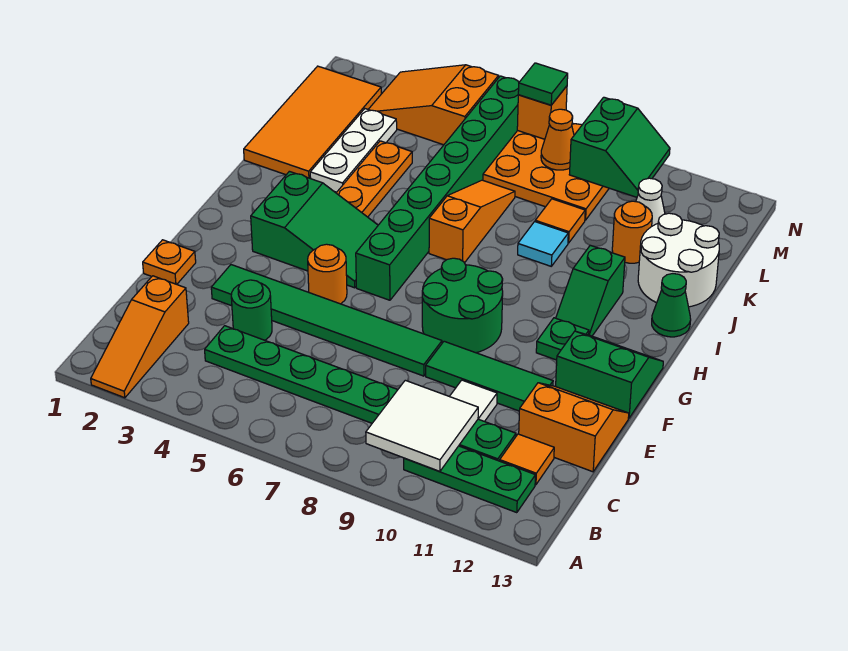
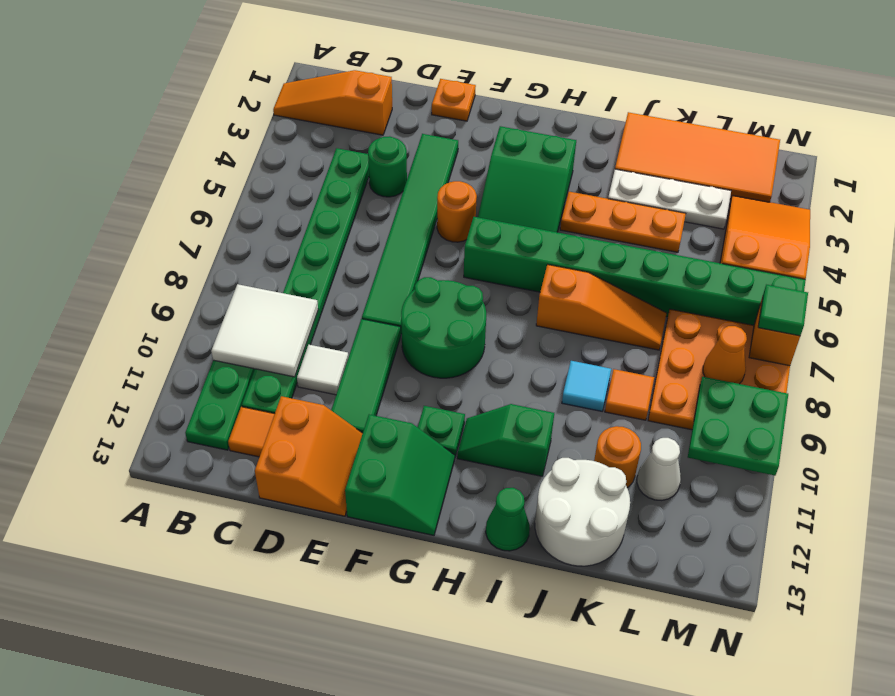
green slope M9:N10 level 2 top 9 -> green plate M9:N10 level 2

